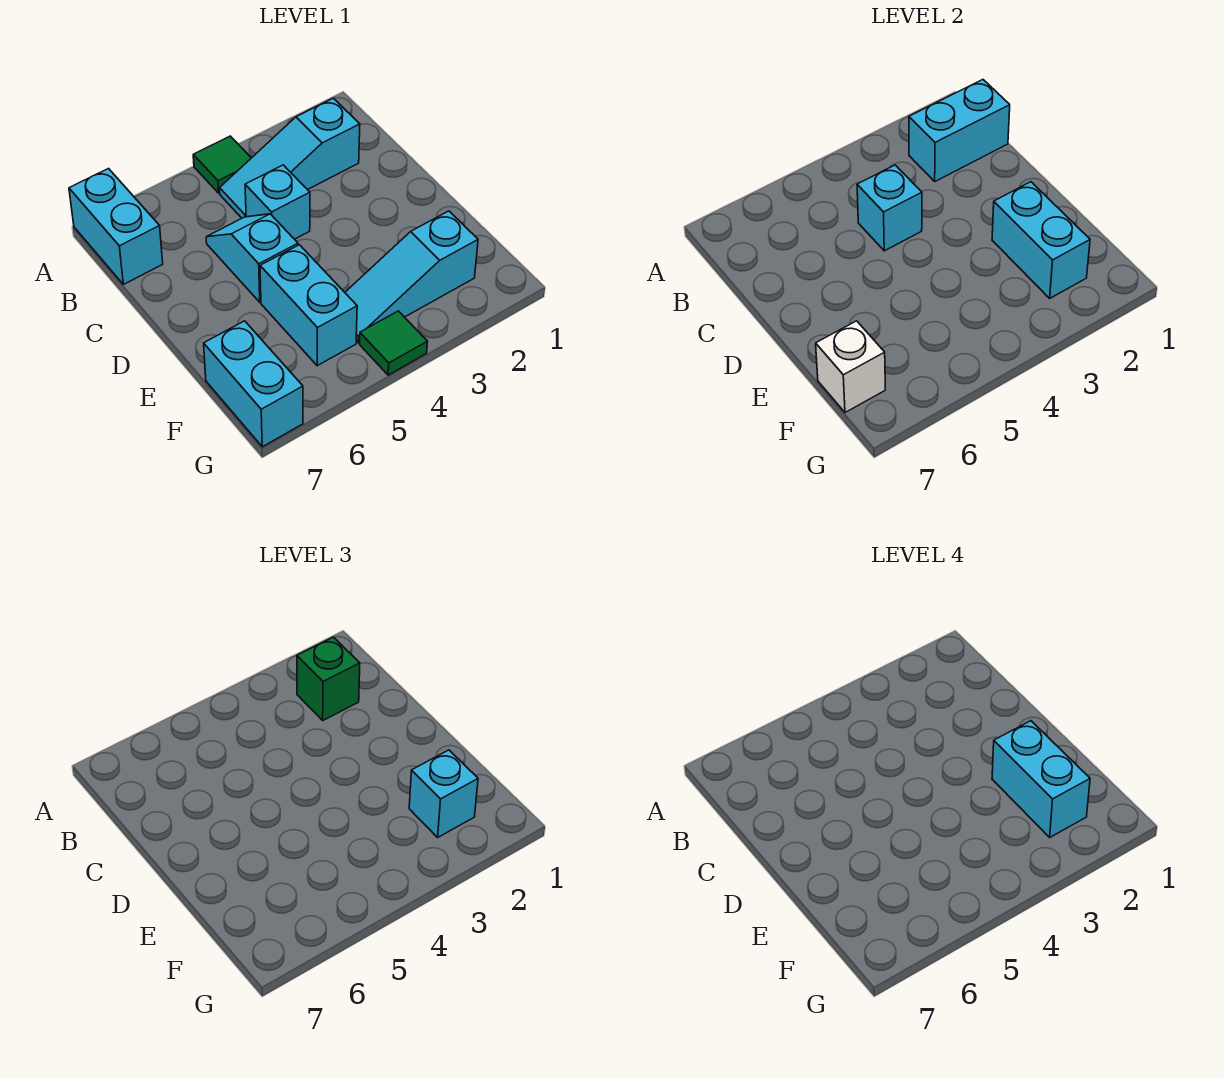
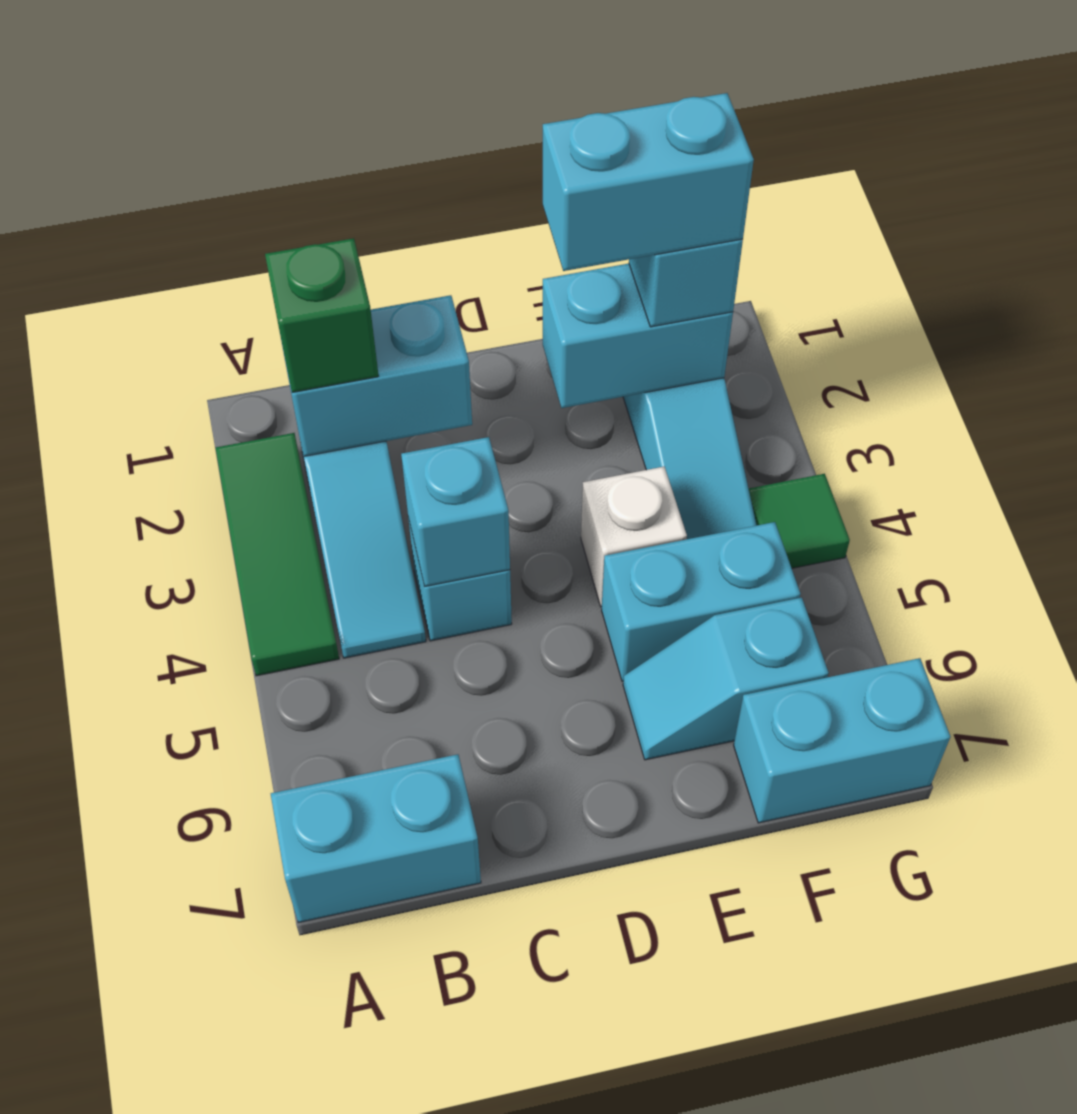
green tile A4 level 1 -> green tile A2:A4 level 1
cyan brick B1:B2 level 2 -> cyan brick B2:C2 level 2
cyan slope C5:D5 level 1 top D -> cyan slope E6:F6 level 1 top F
white brick F7 level 2 -> white brick E4 level 1

